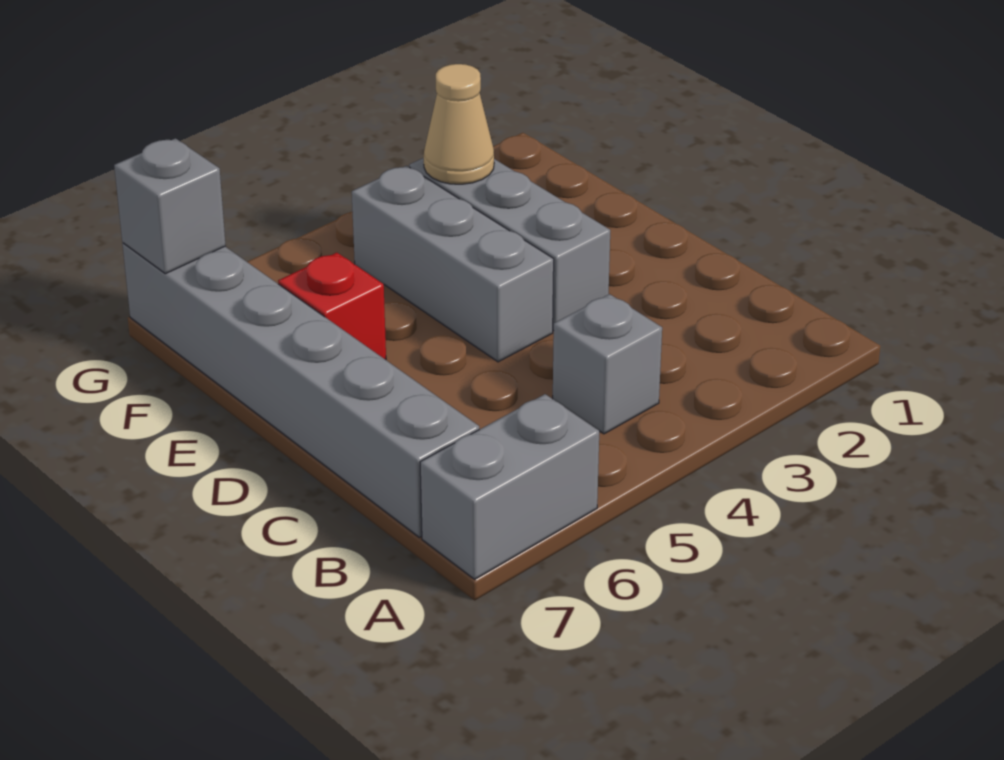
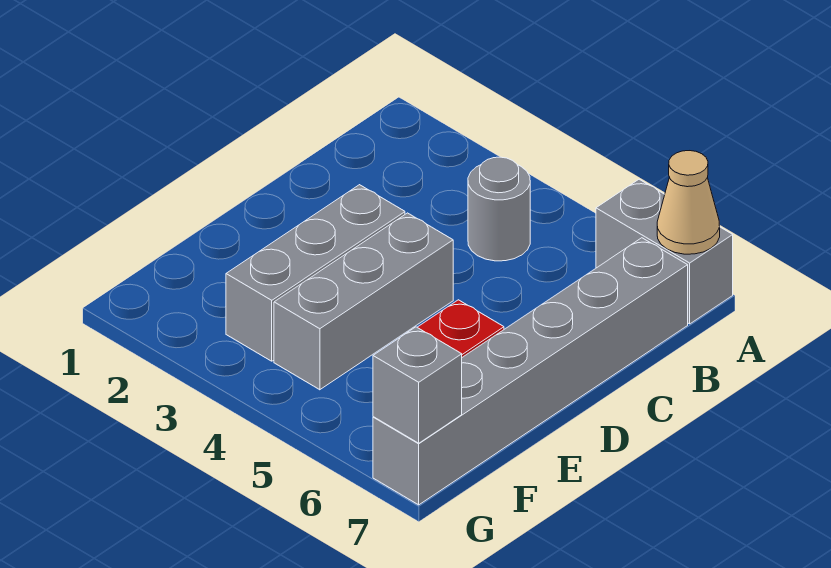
grey brick B4 level 1 -> grey round brick B4 level 1
tan cone F3 level 2 -> tan cone A7 level 2

